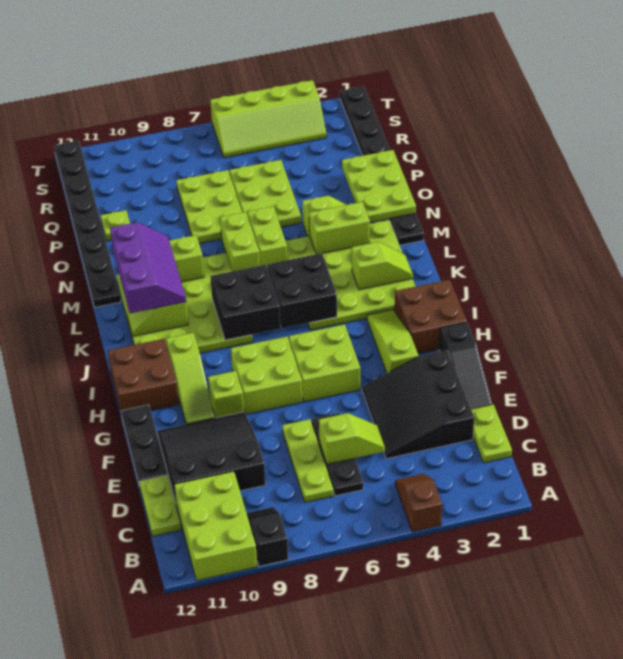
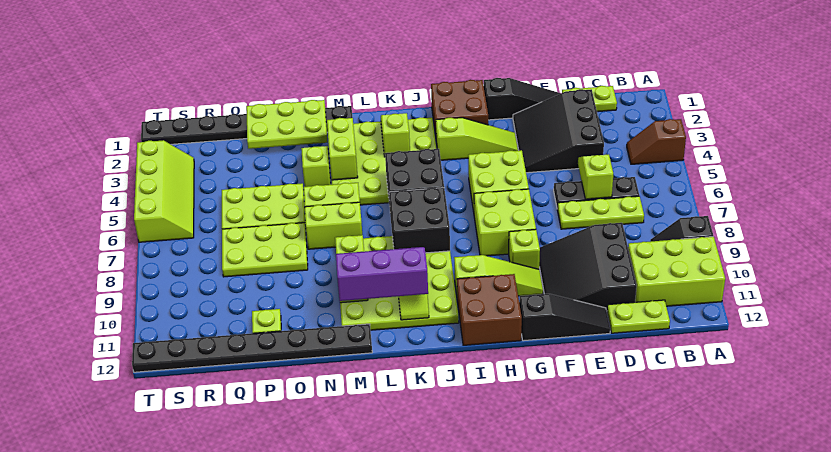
black slope D2:F4 level 1 top 2 -> black slope D2:F4 level 1 top D
black plate E12:G12 level 1 -> black slope E12:G12 level 1 top G
lime slope G3:I3 level 1 top G -> lime slope G3:I3 level 1 top I

